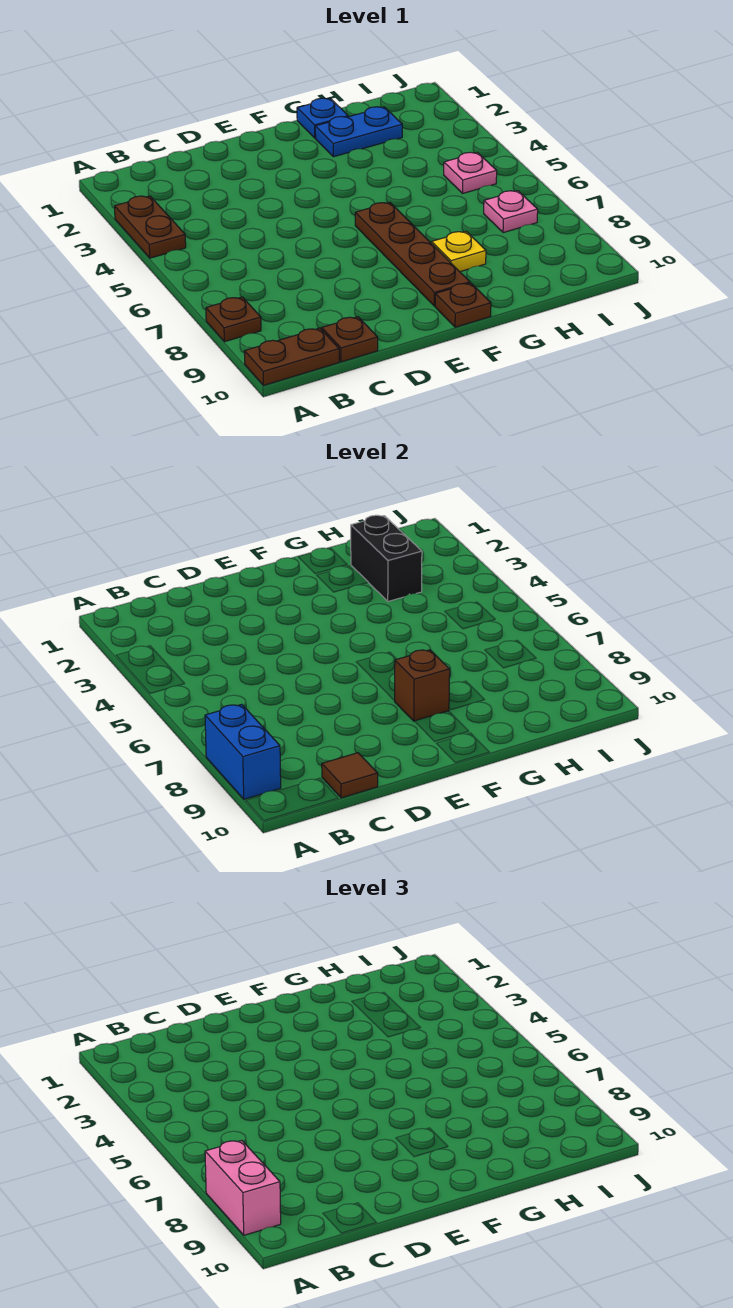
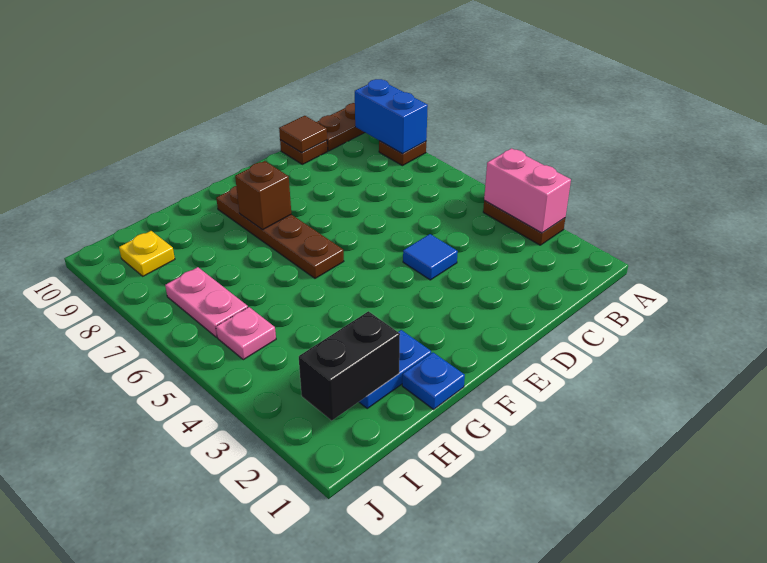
pink brick A8:A9 level 3 -> pink brick A3:A4 level 2
none -> blue tile D4 level 1
brown plate F10 level 1 -> none
yellow plate G8 level 1 -> yellow plate I9 level 1
black brick H2:H3 level 2 -> black brick H2:I2 level 2
pink plate I7 level 1 -> pink plate I6:I7 level 1

